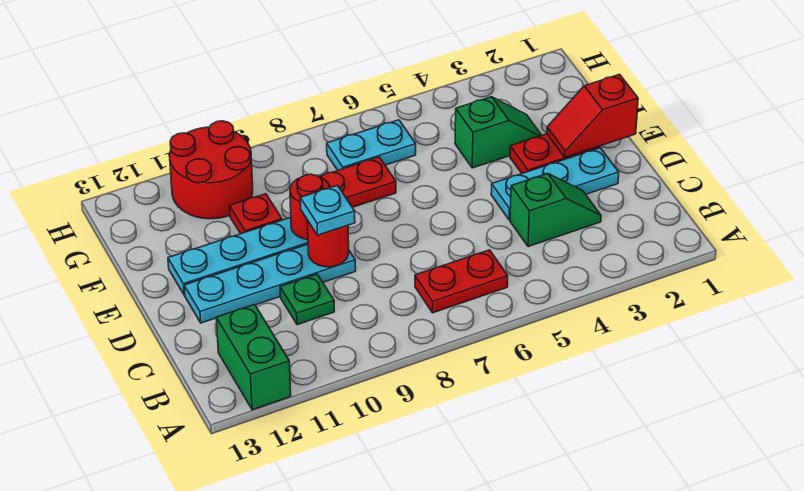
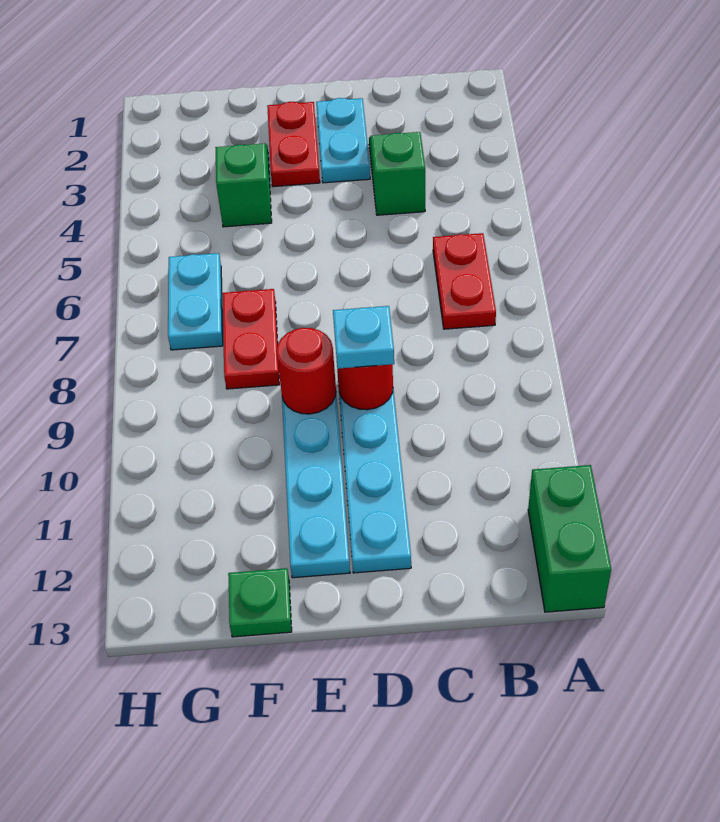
green brick A12:B12 level 1 -> green brick A12:A13 level 1
green plate C10 level 1 -> green plate F13 level 1
cyan plate D2:D4 level 1 -> cyan plate D2:D3 level 1
red slope E1:E2 level 2 top 1 -> none
red plate F10 level 1 -> none
red round brick G10:H11 level 1 -> none

